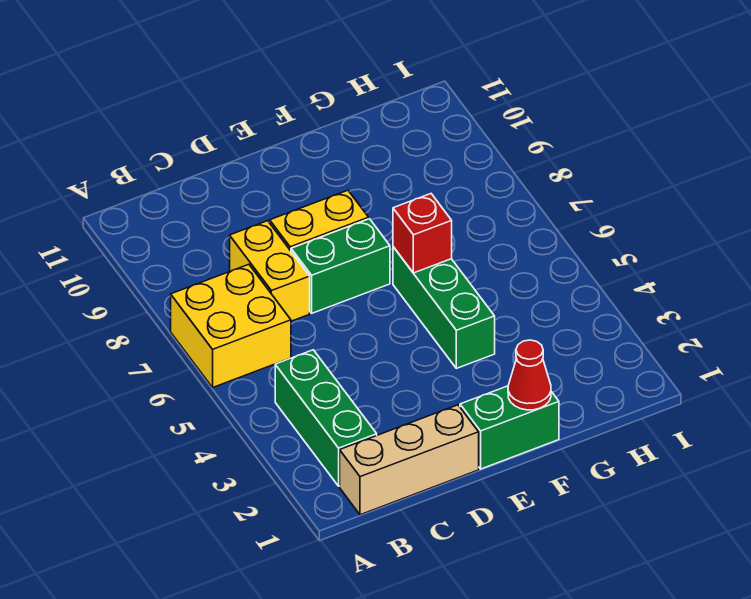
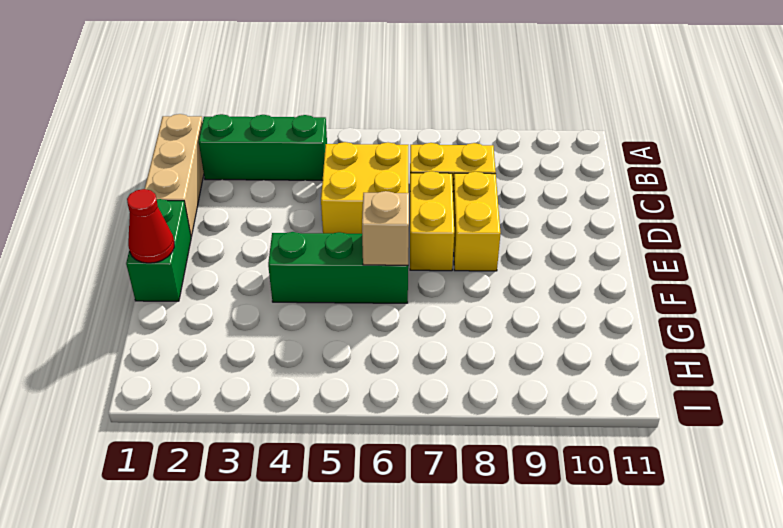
yellow brick A6:B7 level 1 -> yellow brick C5:D6 level 1
green brick D7:E7 level 1 -> yellow brick D7:E7 level 1
red brick F6 level 2 -> tan brick F6 level 2

